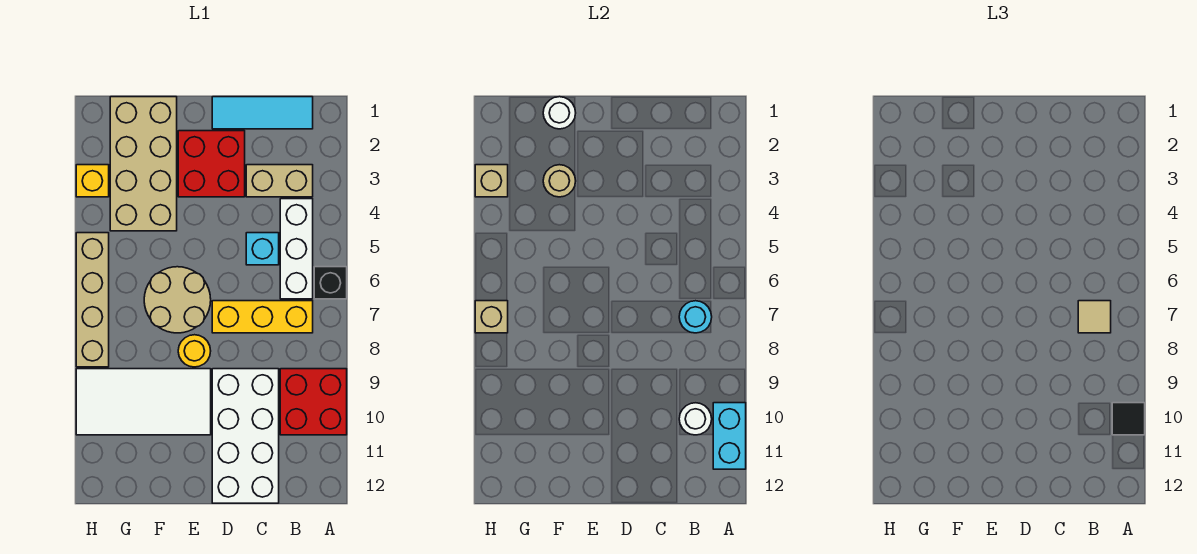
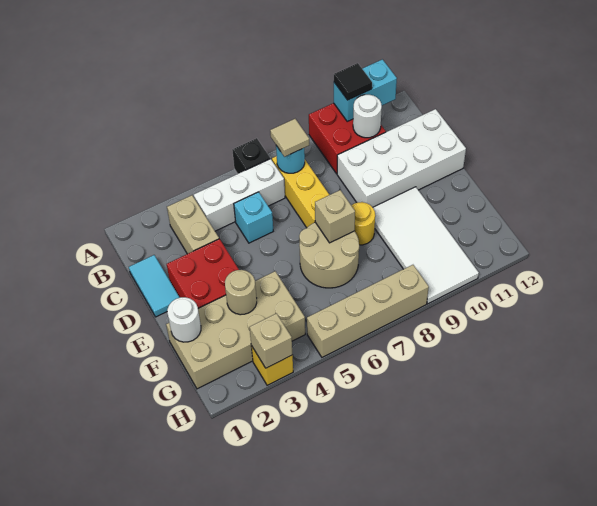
cyan tile B1:D1 level 1 -> cyan tile C1:D1 level 1
tan brick H7 level 2 -> tan brick E7 level 2

